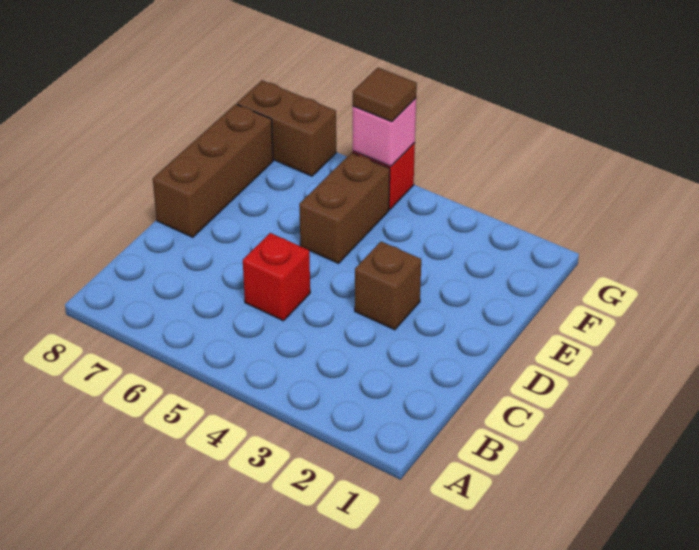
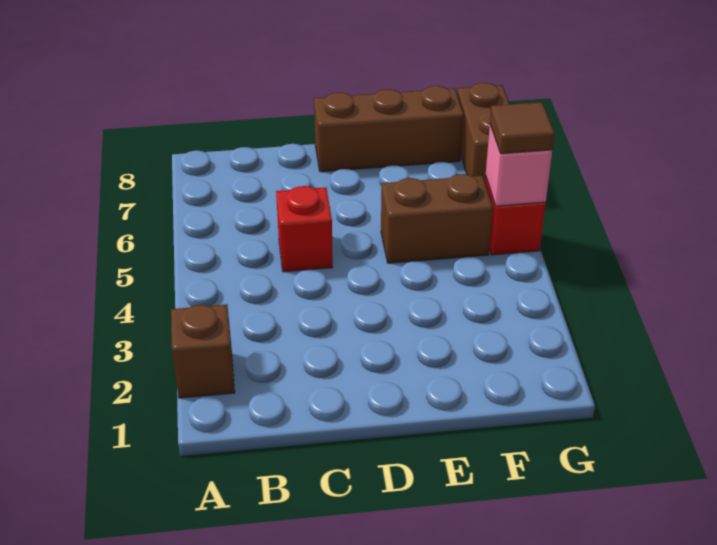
brown brick D3 level 1 -> brown brick A2 level 1

